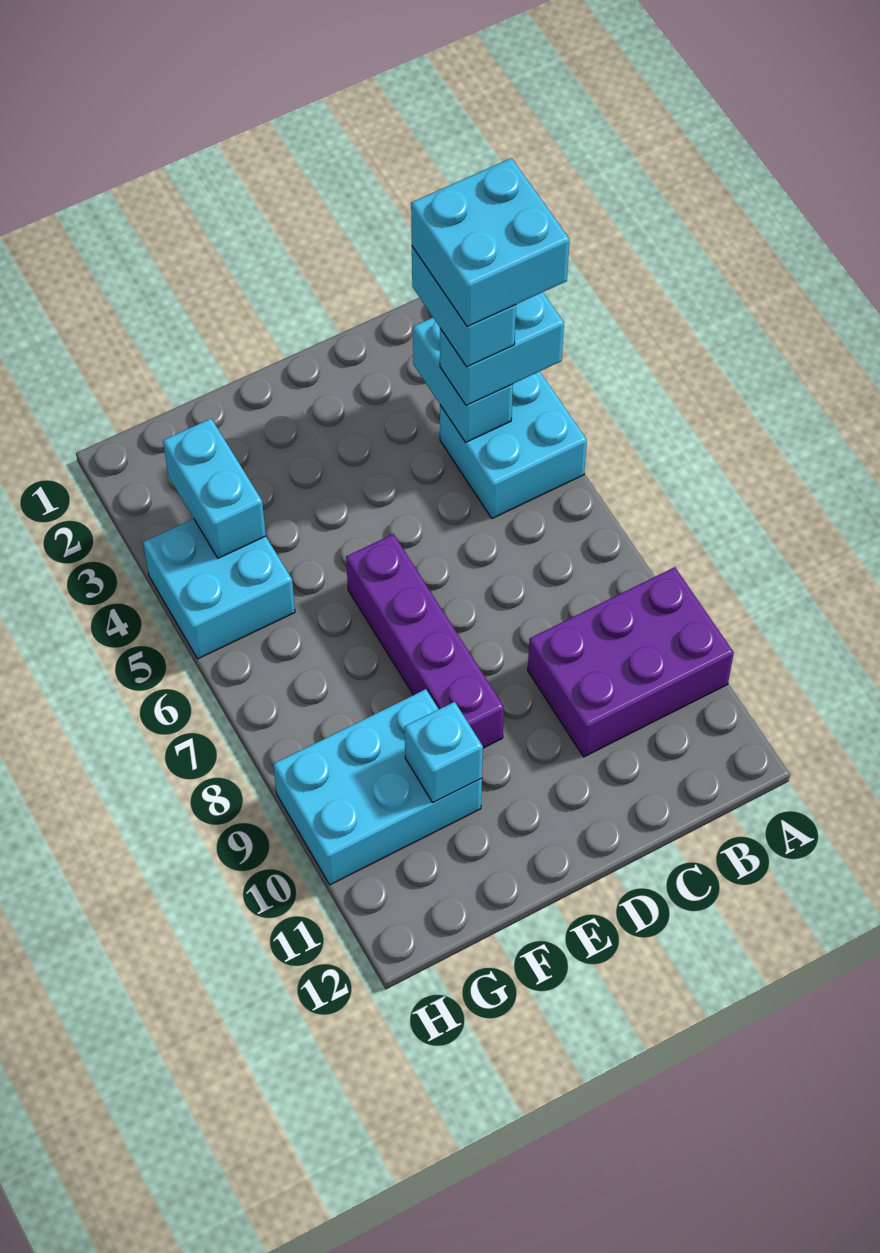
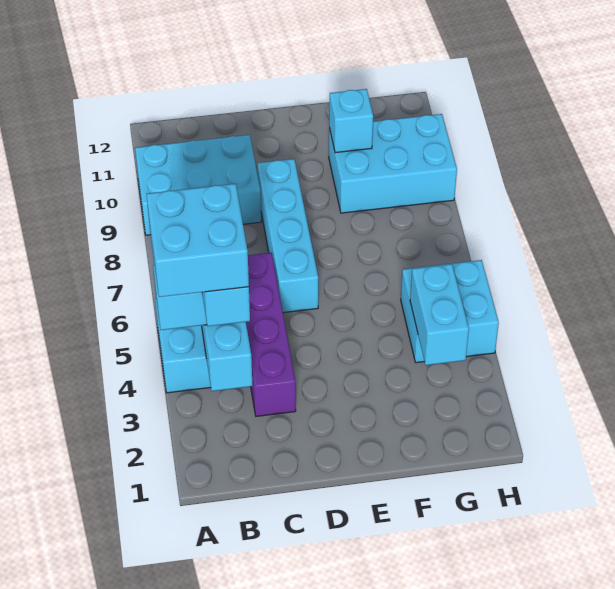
purple brick A9:C10 level 1 -> cyan brick A9:C10 level 1
none -> cyan brick D6:D9 level 1
purple brick E6:E9 level 1 -> purple brick C3:C6 level 1

